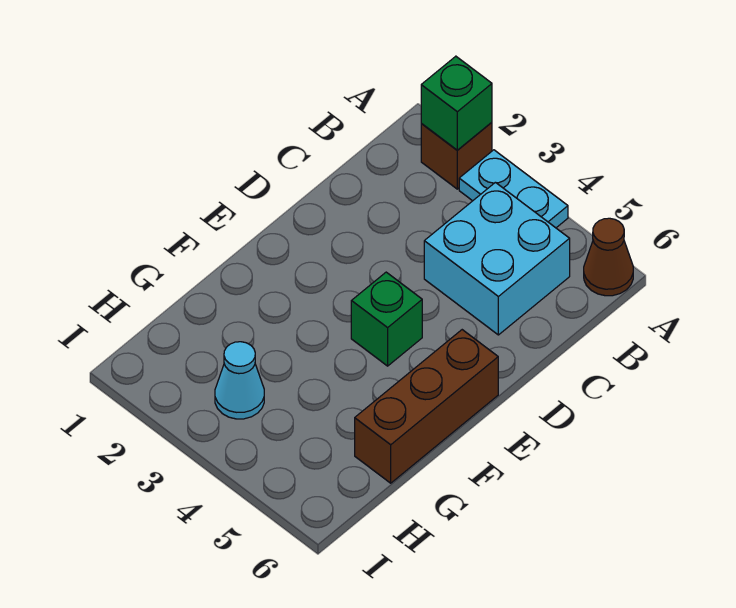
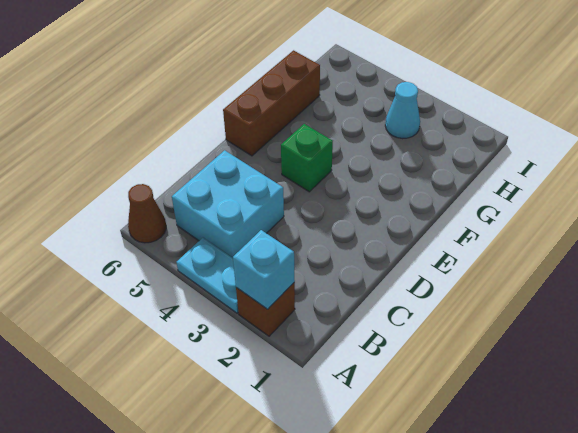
green brick A2 level 2 -> cyan brick A2 level 2

